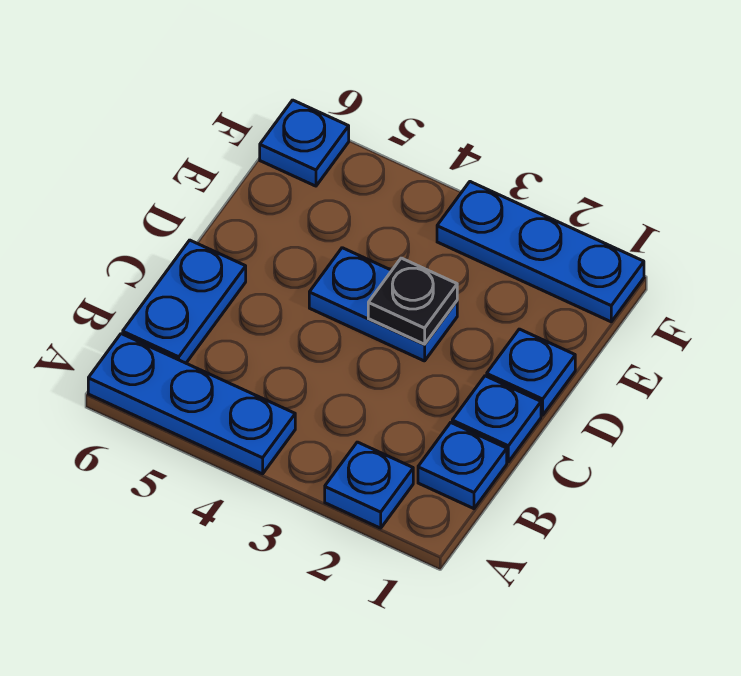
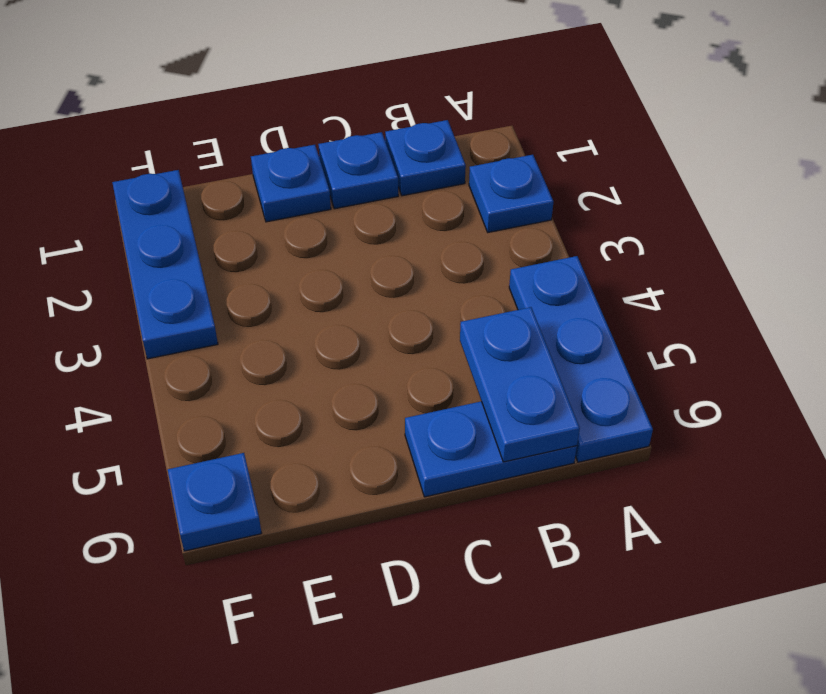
blue plate D3:D4 level 1 -> blue plate B5:B6 level 2
black plate D3 level 2 -> none

